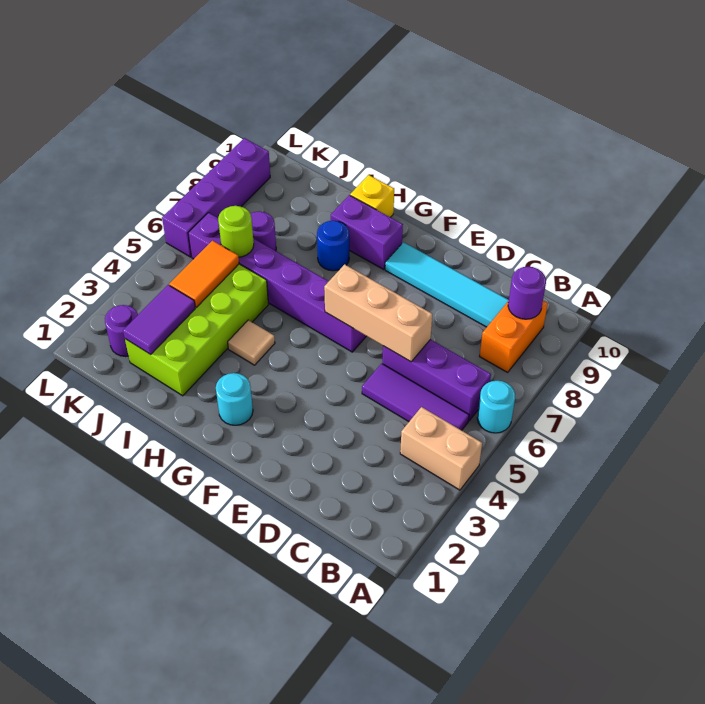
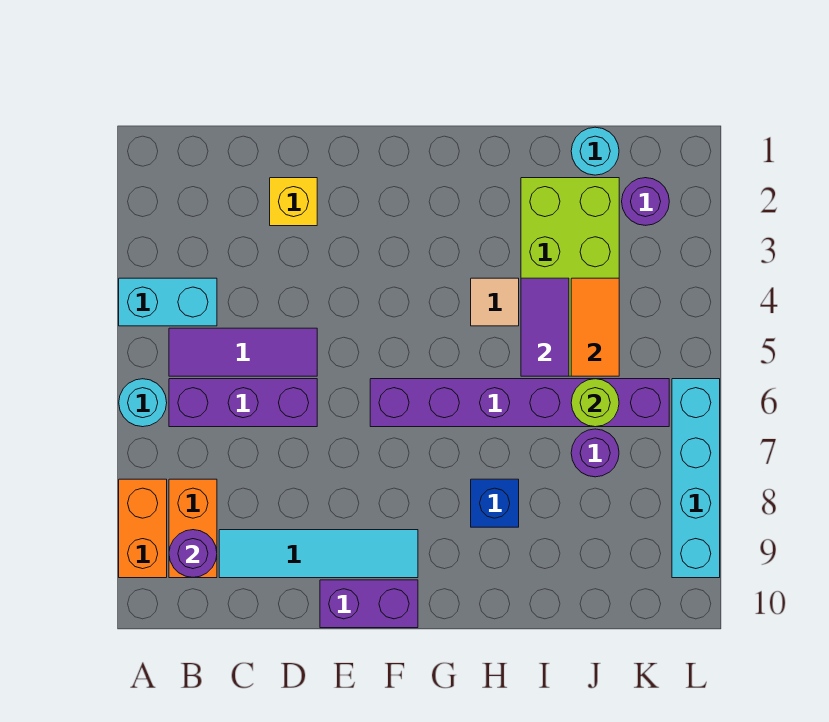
tan brick A4:B4 level 1 -> cyan brick A4:B4 level 1
none -> orange brick A8:A9 level 1
tan brick D6:F6 level 2 -> none
cyan round brick G2 level 1 -> cyan round brick J1 level 1
purple brick G9:H9 level 1 -> purple brick E10:F10 level 1
blue round brick H8 level 1 -> blue brick H8 level 1
yellow brick H10 level 1 -> yellow brick D2 level 1
purple tile J2:J3 level 2 -> purple tile I4:I5 level 2
purple brick L6:L9 level 1 -> cyan brick L6:L9 level 1

